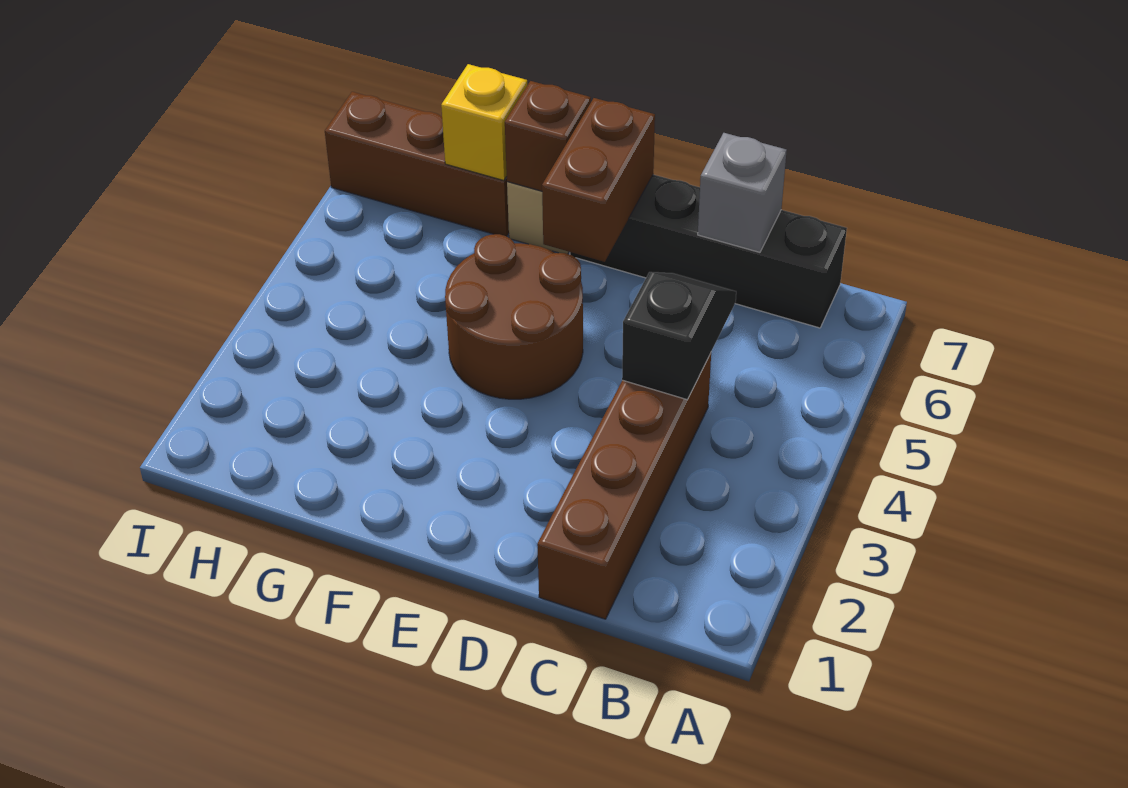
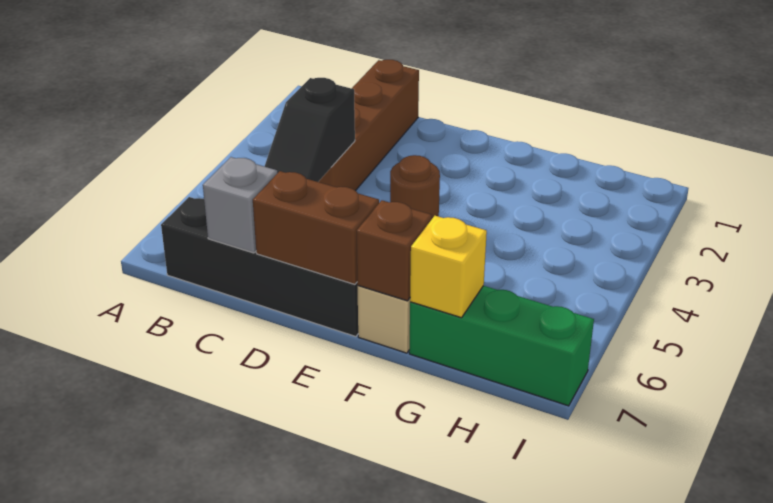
brown round brick E4:F5 level 1 -> brown round brick E4 level 1
brown brick E6:E7 level 2 -> brown brick D7:E7 level 2
brown brick G7:I7 level 1 -> green brick G7:I7 level 1

